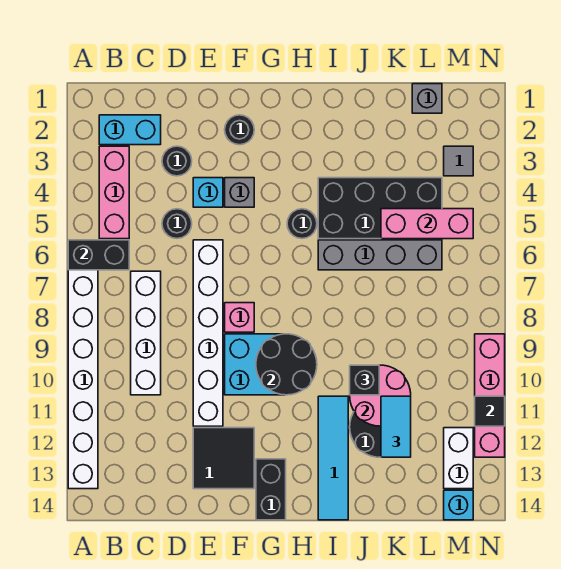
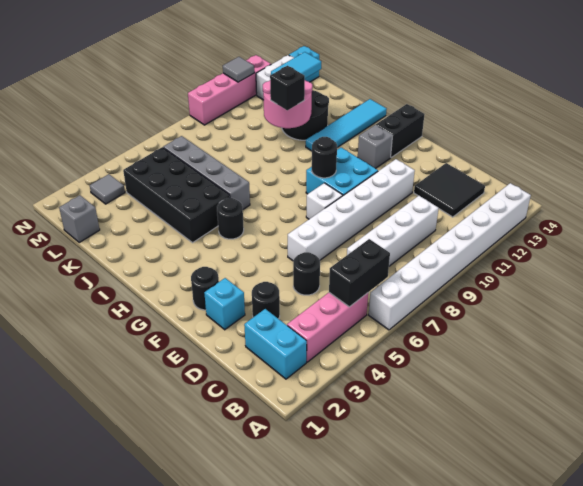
black brick A6:B6 level 2 -> black brick B5:B6 level 2
cyan brick E4 level 1 -> cyan brick E2 level 1
black tile E12:F13 level 1 -> black tile C12:D13 level 1
grey brick F4 level 1 -> grey brick G12 level 1
pink brick F8 level 1 -> white brick F8 level 1
black round brick G9:H10 level 2 -> black round brick G9 level 2
pink brick K5:M5 level 2 -> none
black tile N11 level 2 -> grey tile N11 level 2

